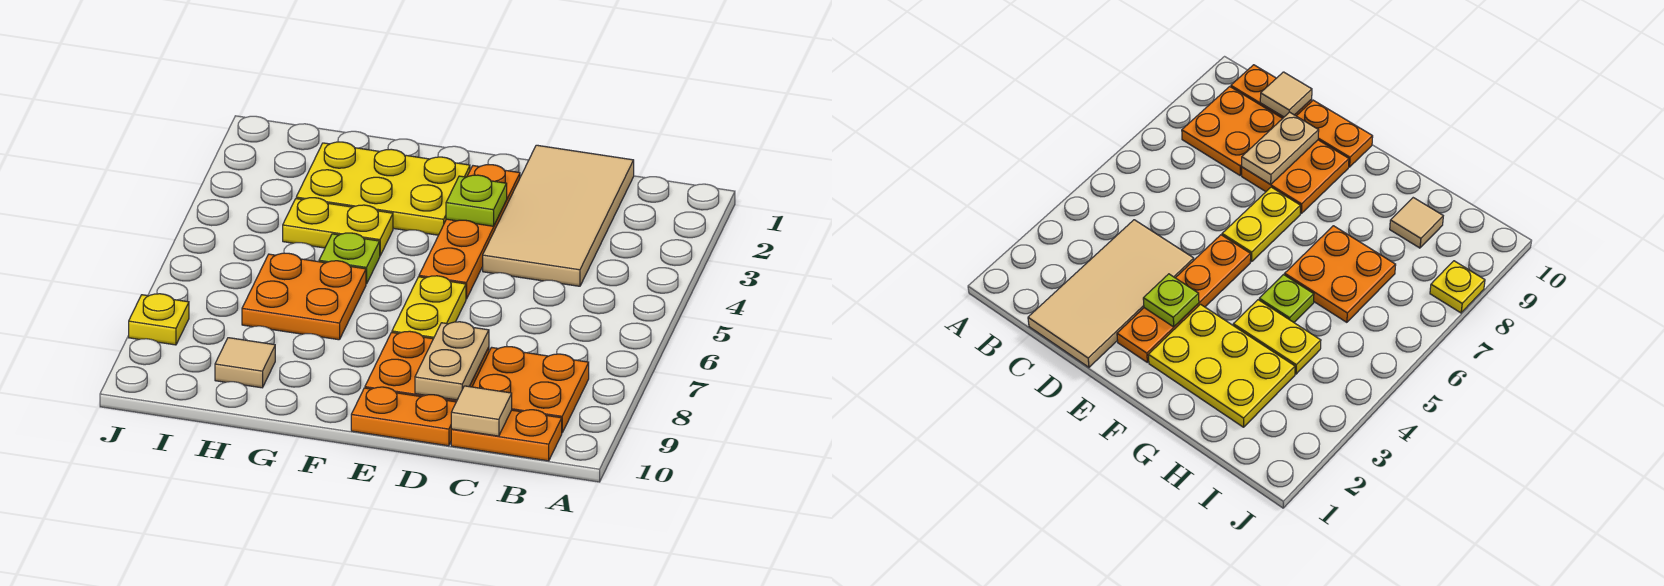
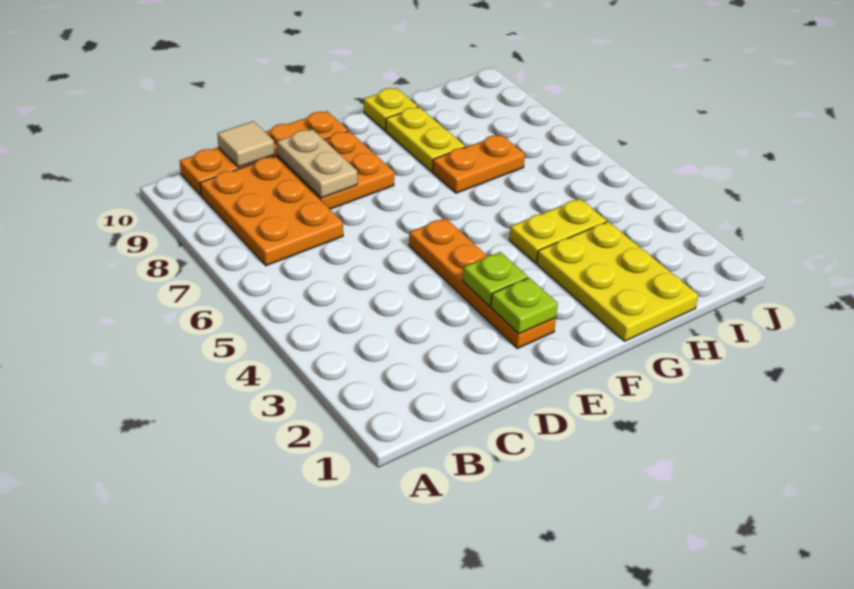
orange plate B8:C9 level 1 -> orange plate B7:C9 level 1
tan tile C1:D4 level 1 -> none
yellow plate E6:E7 level 1 -> yellow plate G8:G9 level 1
yellow plate F2:H3 level 1 -> yellow plate G1:H3 level 1
lime plate G5 level 1 -> lime plate E2 level 2
orange plate G6:H7 level 1 -> orange plate G7:H7 level 1
tan tile H9 level 1 -> none
yellow plate J8 level 1 -> yellow plate G10 level 1

